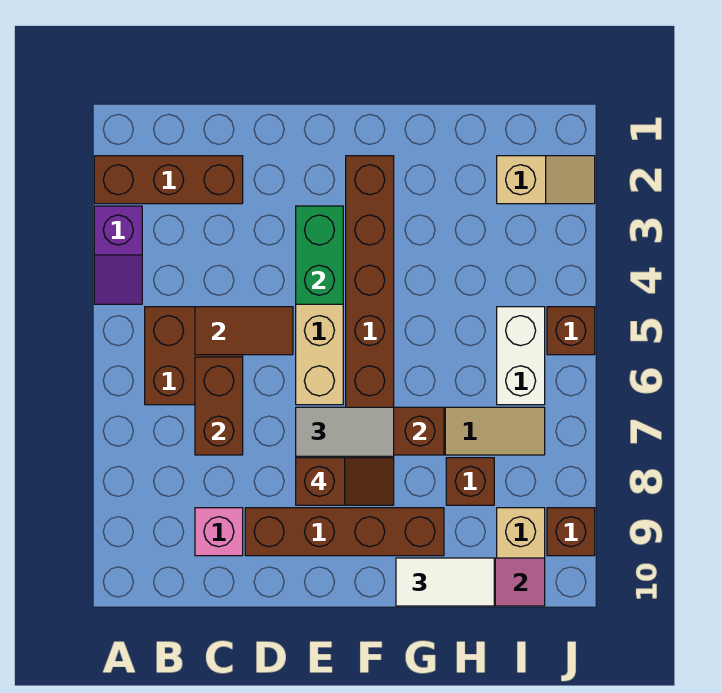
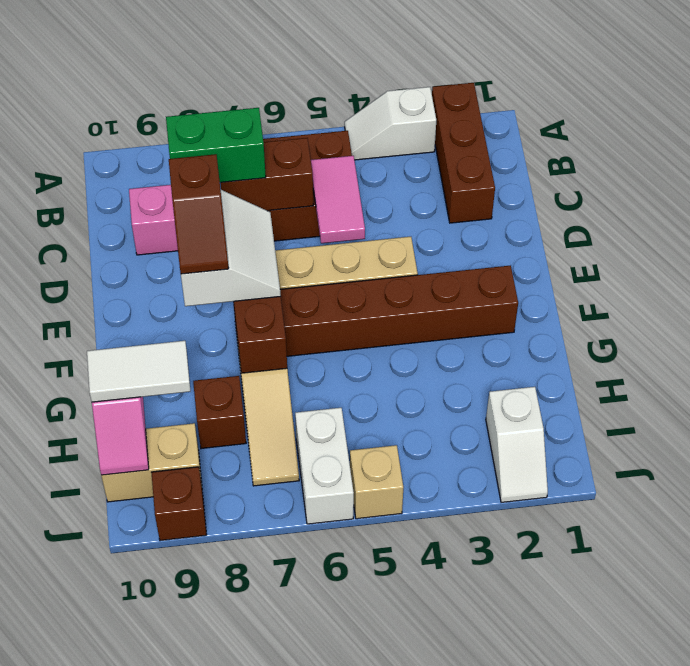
purple slope A3:A4 level 1 top 3 -> white slope A3:A4 level 1 top 3
brown tile C5:D5 level 2 -> pink tile C5:D5 level 2
brown brick D9:G9 level 1 -> none
green brick E3:E4 level 2 -> green brick C7:C8 level 3
white tile G10:H10 level 3 -> white tile H9:H10 level 3
tan slope I2:J2 level 1 top I -> white slope I2:J2 level 1 top I
white brick I5:I6 level 1 -> white brick I6:J6 level 1
brown brick J5 level 1 -> tan brick J5 level 1

